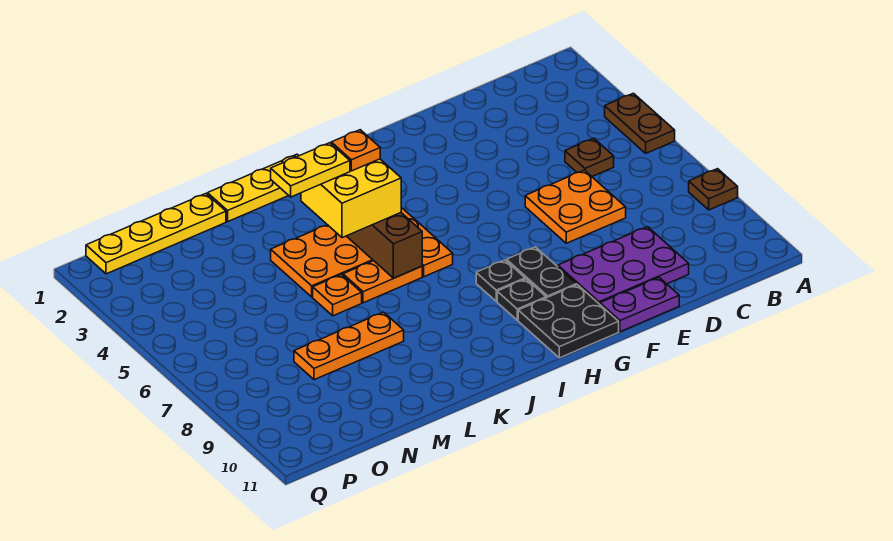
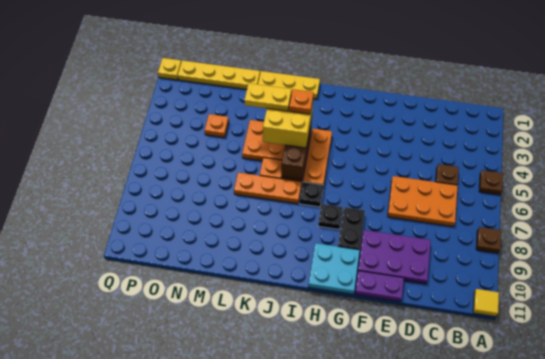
brown plate A4:A5 level 1 -> brown plate A5 level 1
none -> yellow tile A11 level 1
orange plate D6:E7 level 1 -> orange plate C6:E7 level 1
black plate G10:H11 level 1 -> cyan plate G10:H11 level 1
black plate H9 level 1 -> black plate I7 level 1
orange plate L6 level 1 -> orange plate N4 level 1
orange plate L8:N8 level 1 -> orange plate J7:L7 level 1
none -> yellow plate Q1 level 1

